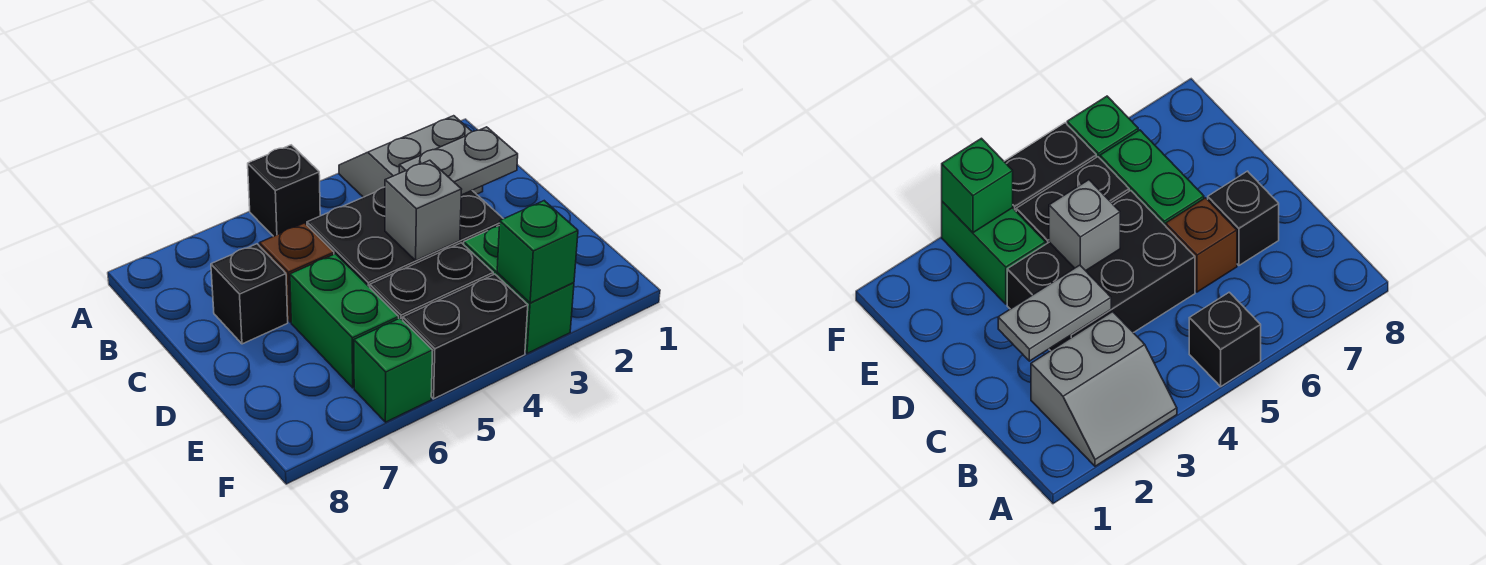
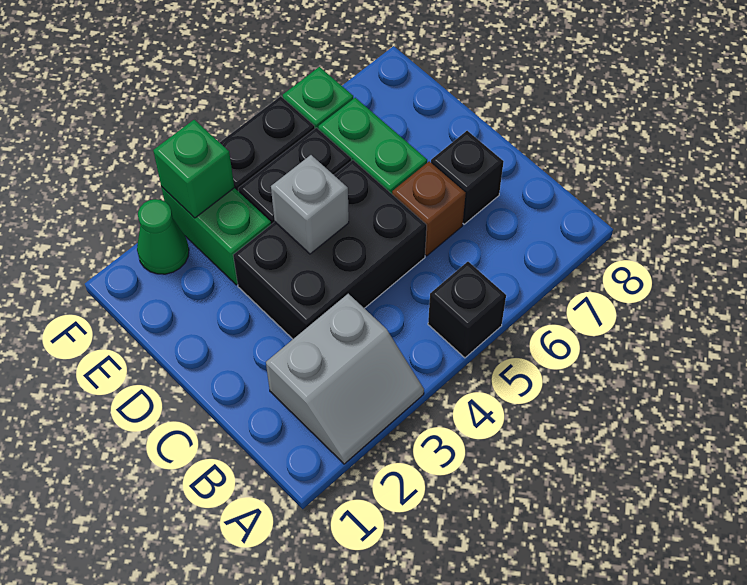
grey plate C2:C3 level 2 -> none
none -> green cone F2 level 1

